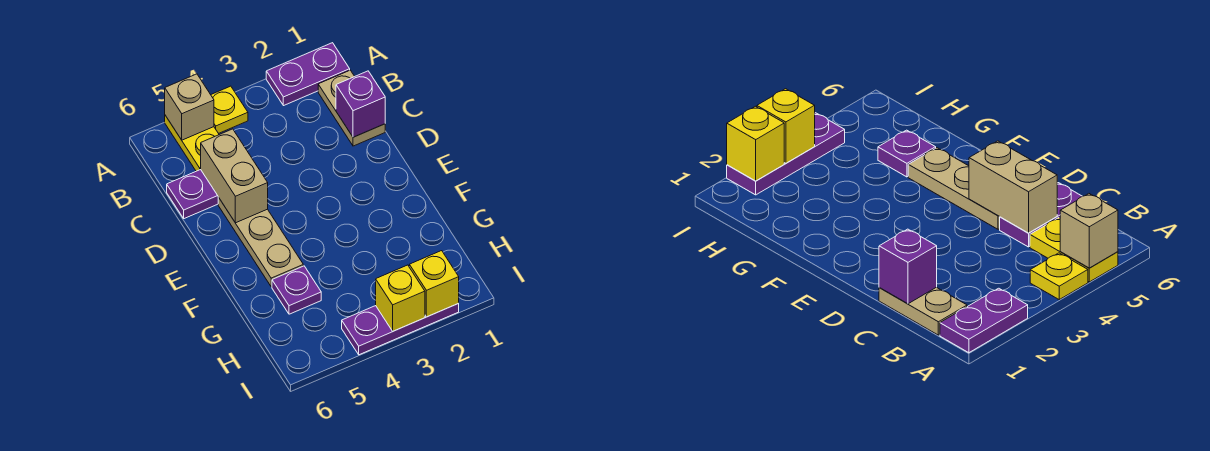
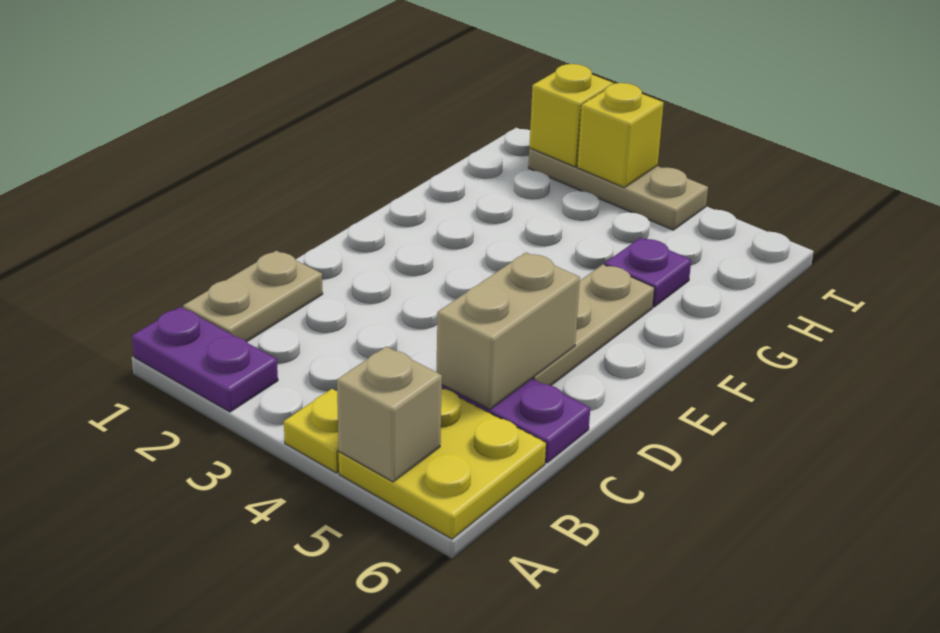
yellow plate A5:B5 level 1 -> yellow plate A5:B6 level 1
purple brick C1 level 2 -> none
purple plate I2:I4 level 1 -> tan plate I2:I4 level 1

